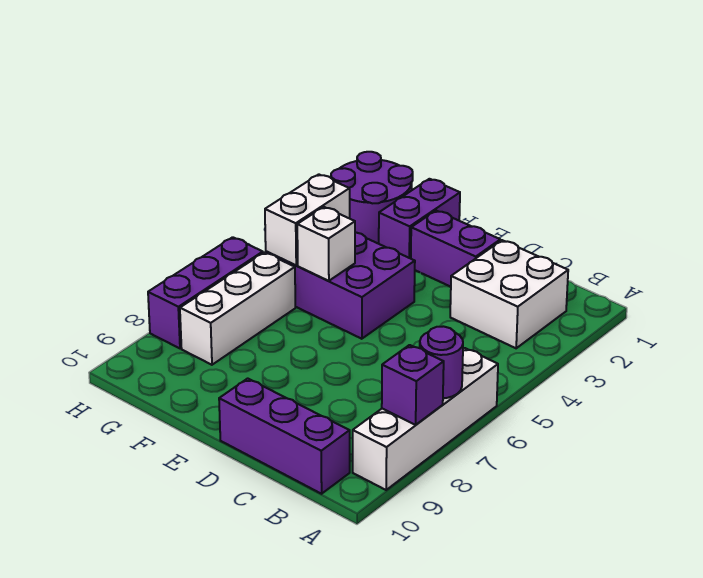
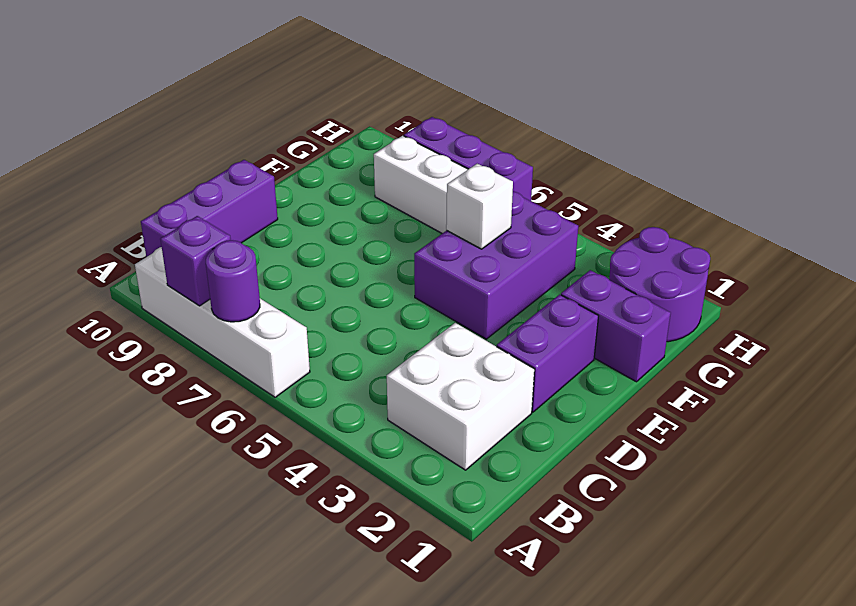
white brick G4:G5 level 2 -> none

